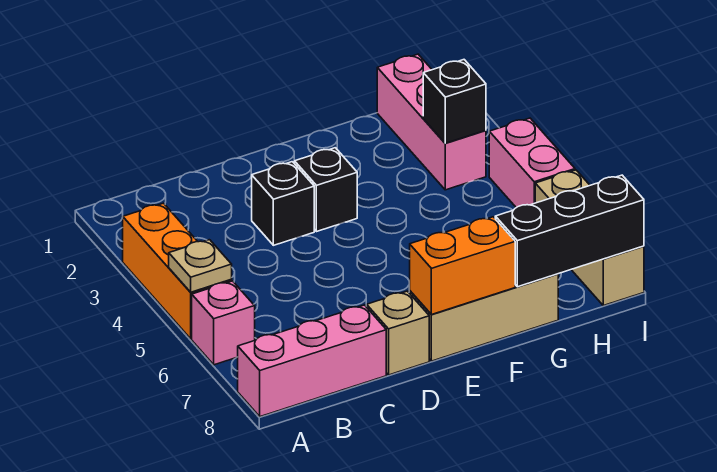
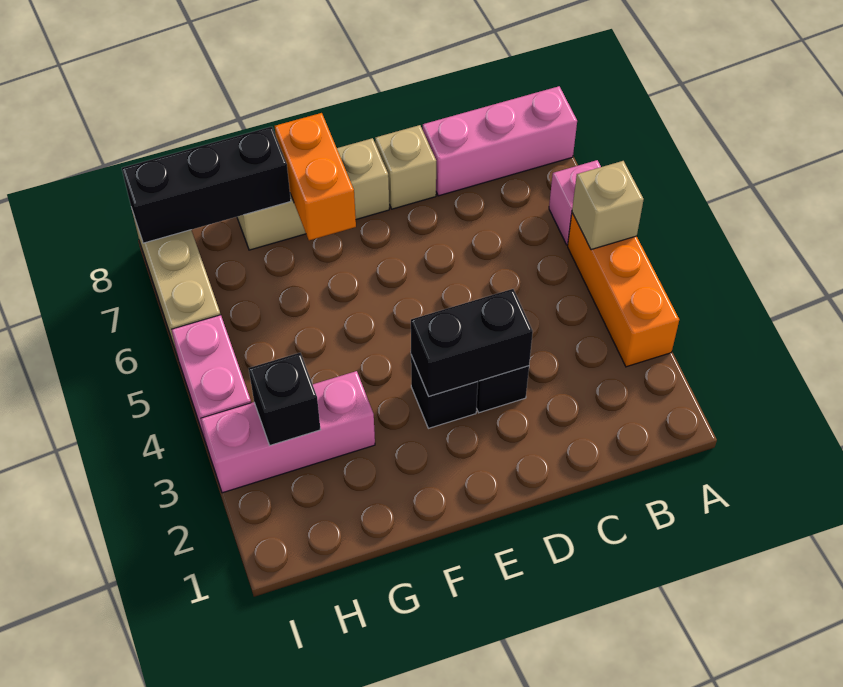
tan plate A5 level 2 -> tan brick A5 level 2
none -> black brick D3:E3 level 2
orange brick E8:F8 level 2 -> orange brick F7:F8 level 2
pink brick H1:H3 level 1 -> pink brick G3:I3 level 1

